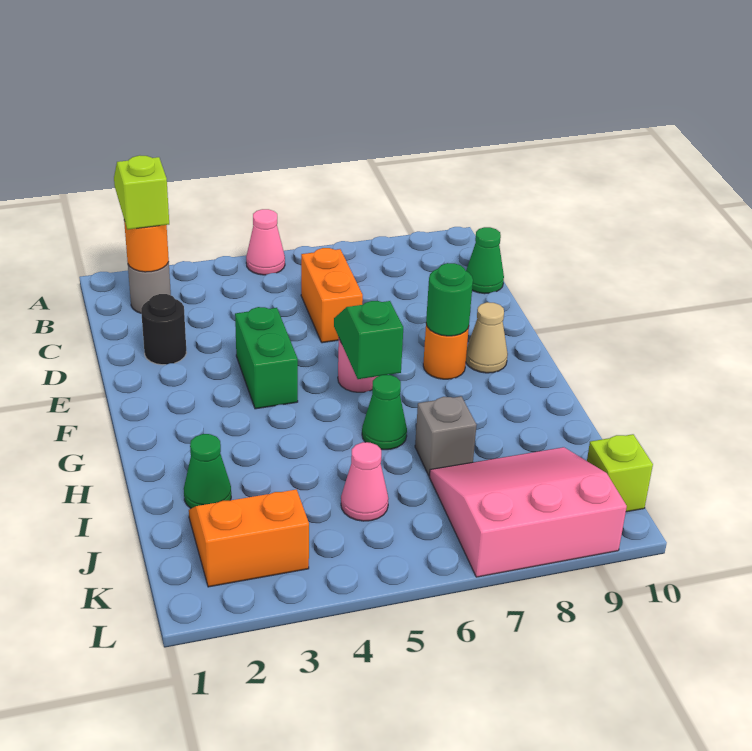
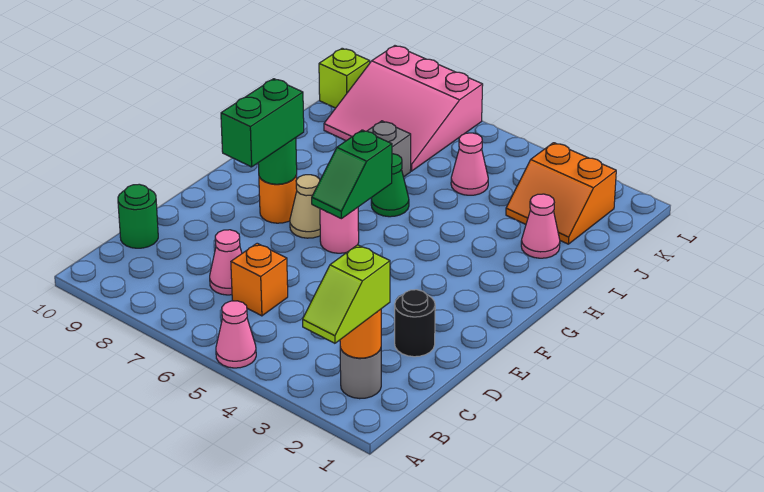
orange brick C6:D6 level 1 -> orange brick C6 level 1
none -> pink cone C7 level 1
green cone C10 level 1 -> green round brick C10 level 1
green brick E4:F4 level 1 -> green brick E8:F8 level 3
tan cone F9 level 1 -> tan cone F7 level 1
green cone I2 level 1 -> pink cone I2 level 1

